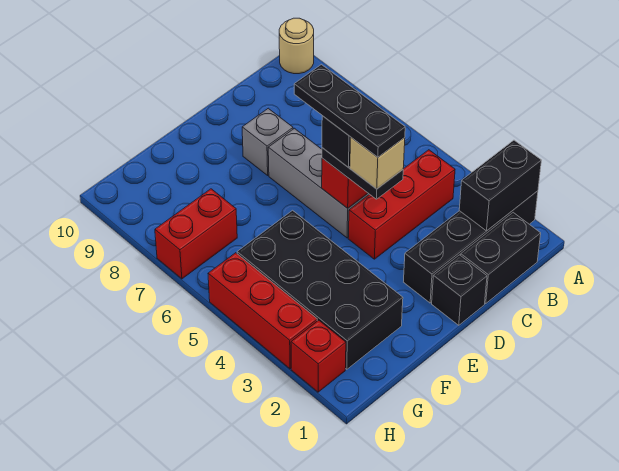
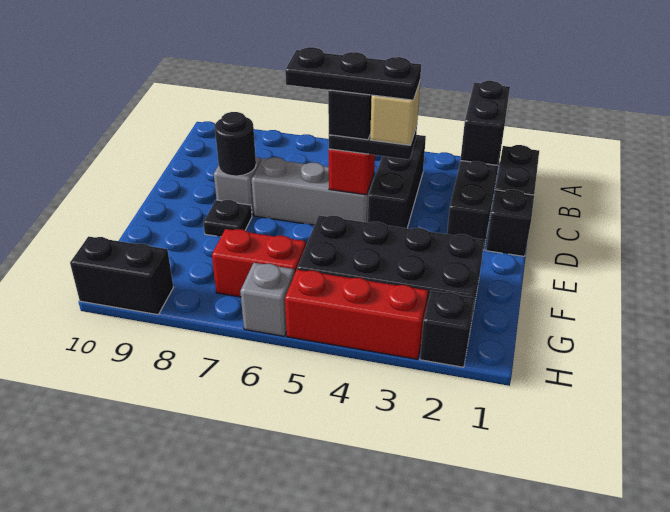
tan round brick A10 level 1 -> none
red brick B4:D4 level 1 -> black brick B4:D4 level 1
none -> black round brick D8 level 2
none -> black plate E8 level 1
red brick G7:H7 level 1 -> red brick G6:G7 level 1
red brick H2 level 1 -> black brick H2 level 1
none -> grey brick H6 level 1
none -> black brick H9:H10 level 1

